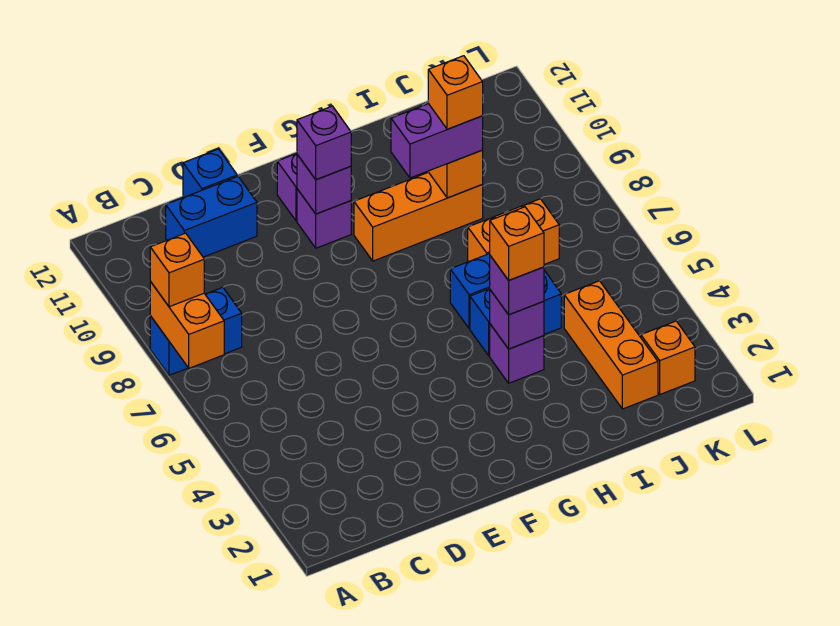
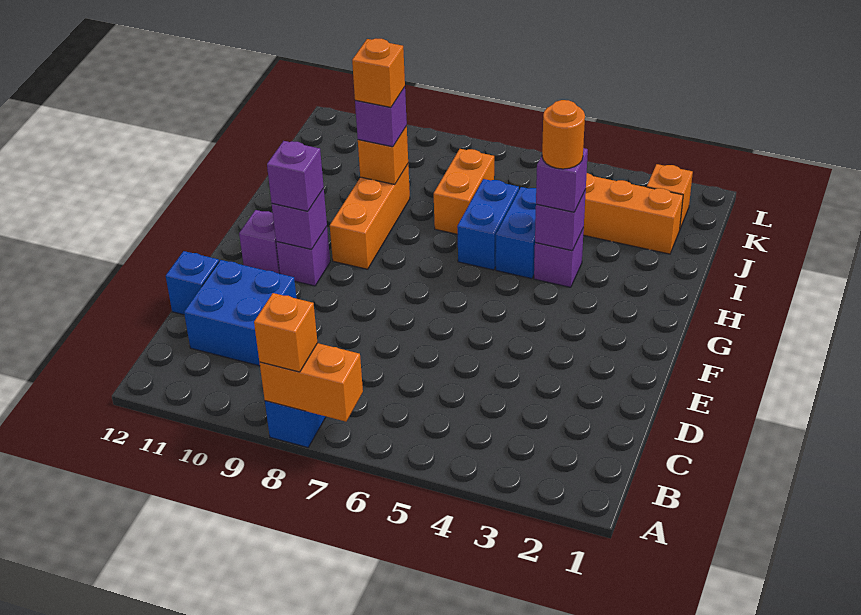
blue brick C11:D11 level 1 -> blue brick C10:D11 level 1
orange brick H4 level 4 -> orange round brick H4 level 4
purple brick H9:I9 level 3 -> purple brick I9 level 3

